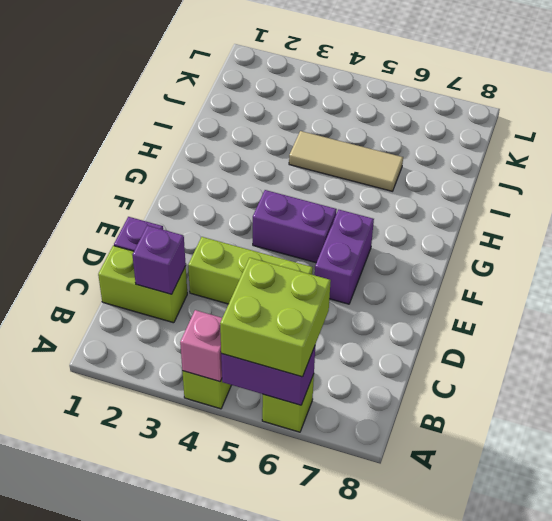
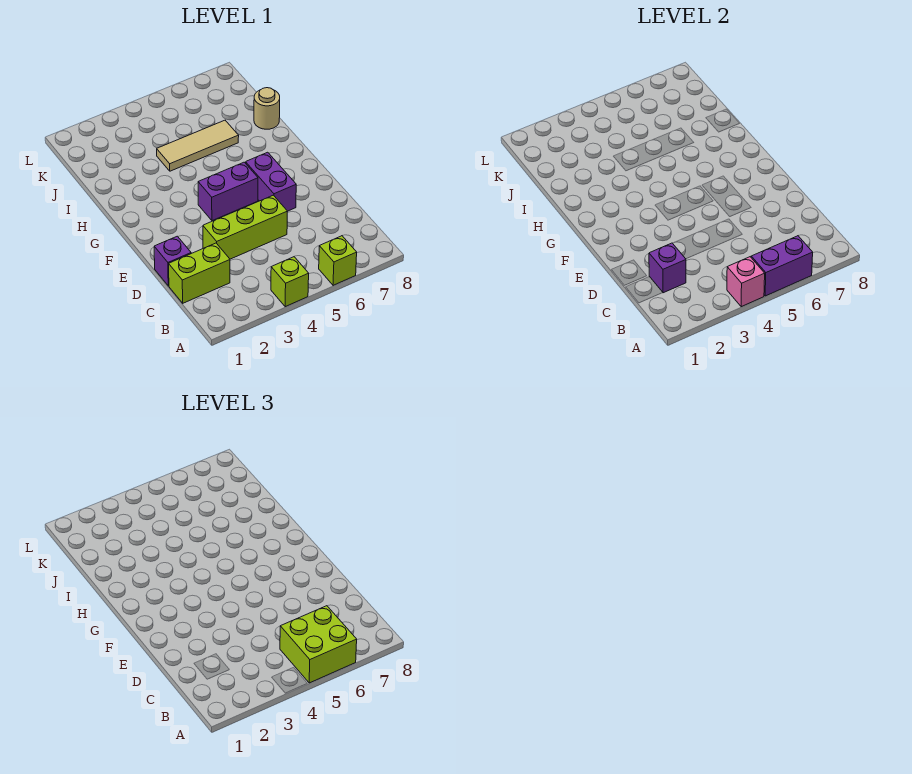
none -> tan round brick I8 level 1

